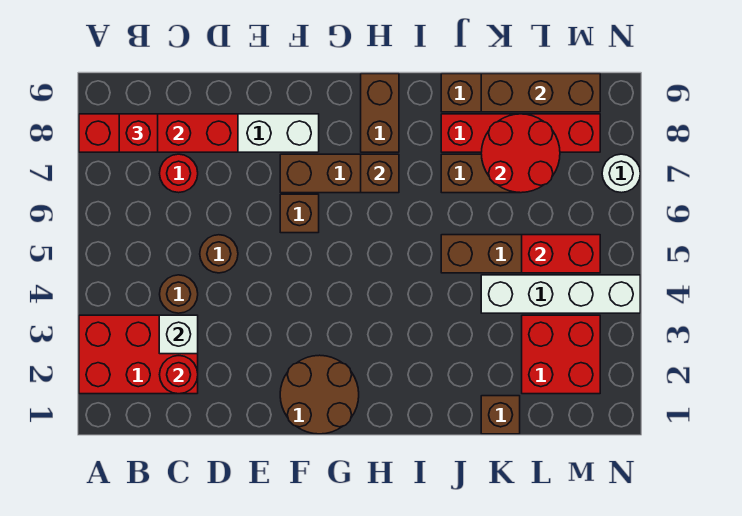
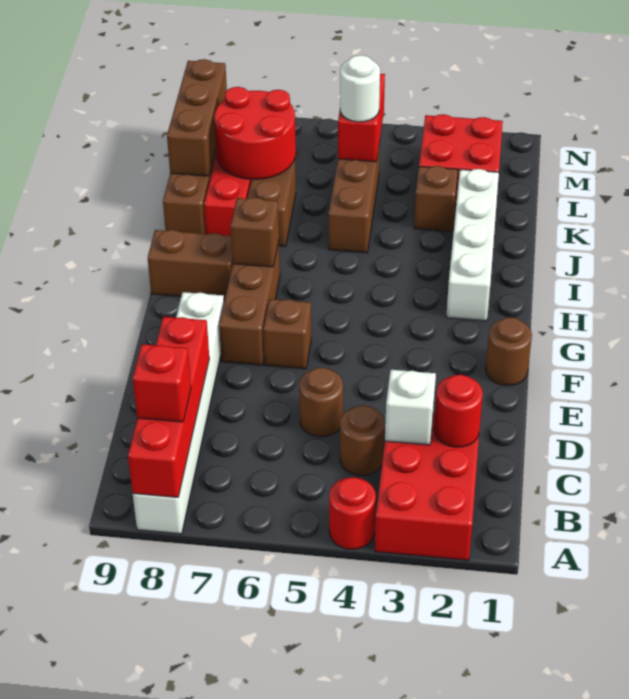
red round brick C7 level 1 -> red round brick A4 level 1
brown round brick F1:G2 level 1 -> brown round brick F1 level 1
brown brick K1 level 1 -> brown brick K3 level 1
white brick K4:N4 level 1 -> white brick H2:K2 level 1
white round brick N7 level 1 -> white round brick L5 level 3

